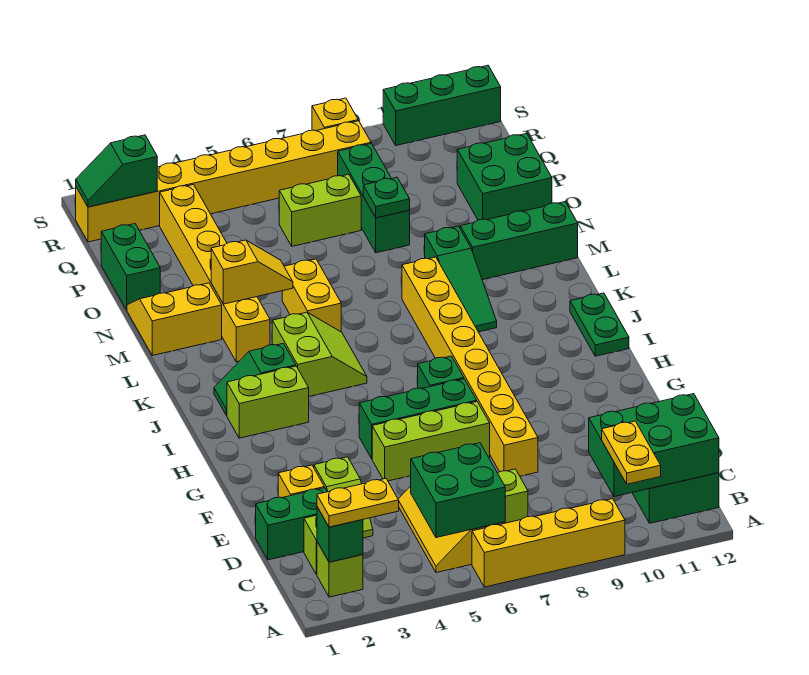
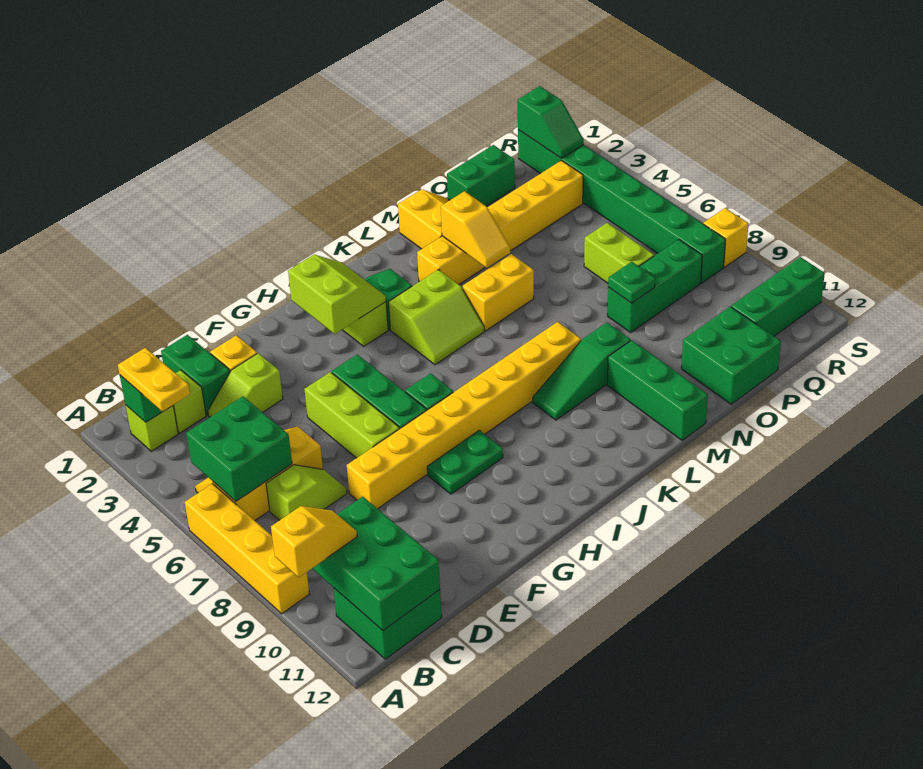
yellow plate A10:B10 level 3 -> yellow slope A10:B10 level 3 top A
none -> lime slope H2:I3 level 2 top H
green plate I12:J12 level 1 -> green plate G9:H9 level 1
yellow brick R1:R8 level 1 -> green brick R1:R8 level 1
green slope R1:R2 level 2 top 2 -> green slope R1:R2 level 2 top 1
green brick S10:S12 level 1 -> green brick Q11:S11 level 1

